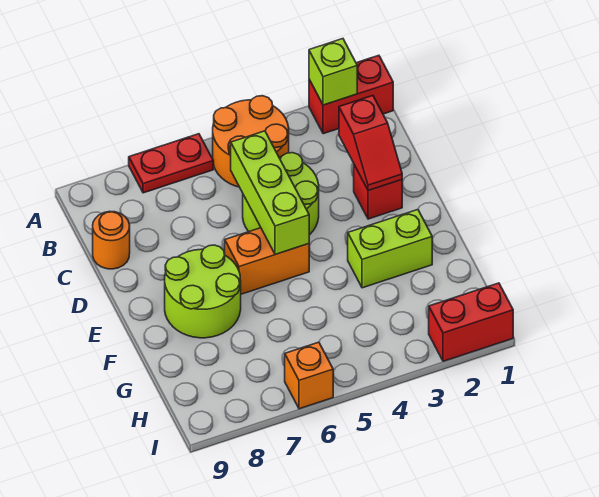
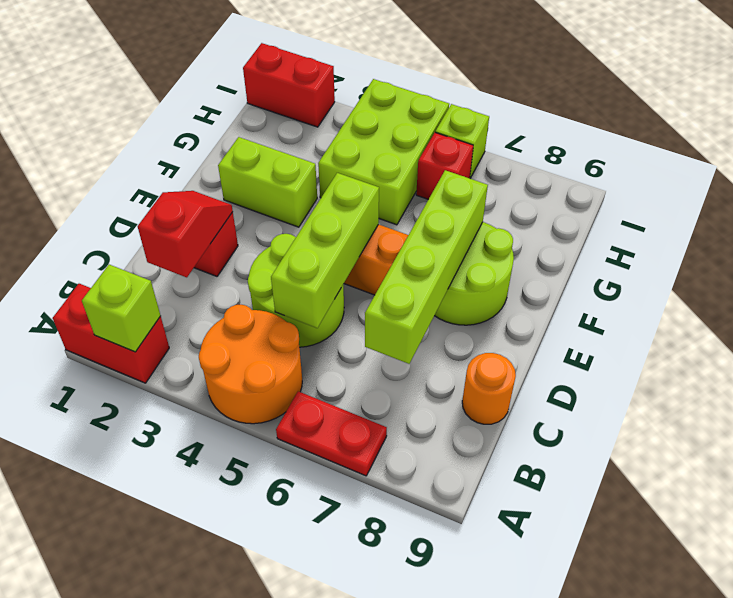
none -> lime brick C7:F7 level 2
none -> lime brick G4:I5 level 1
none -> red brick H6 level 1
orange brick I6 level 1 -> lime brick I6 level 1

